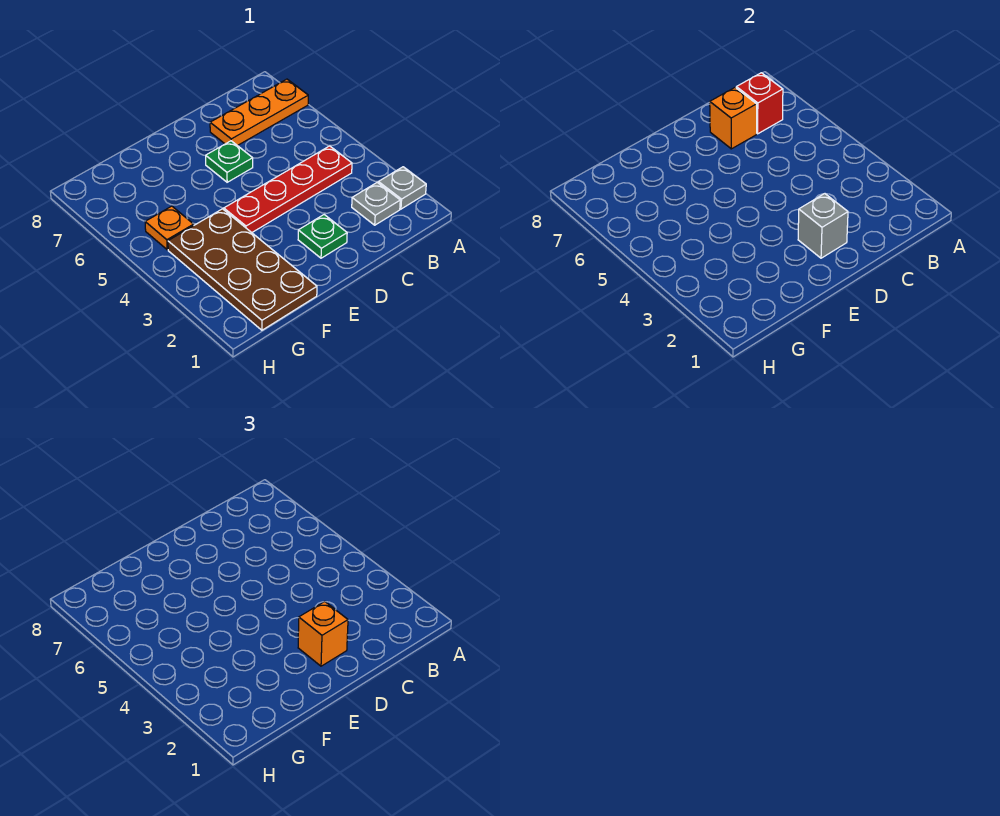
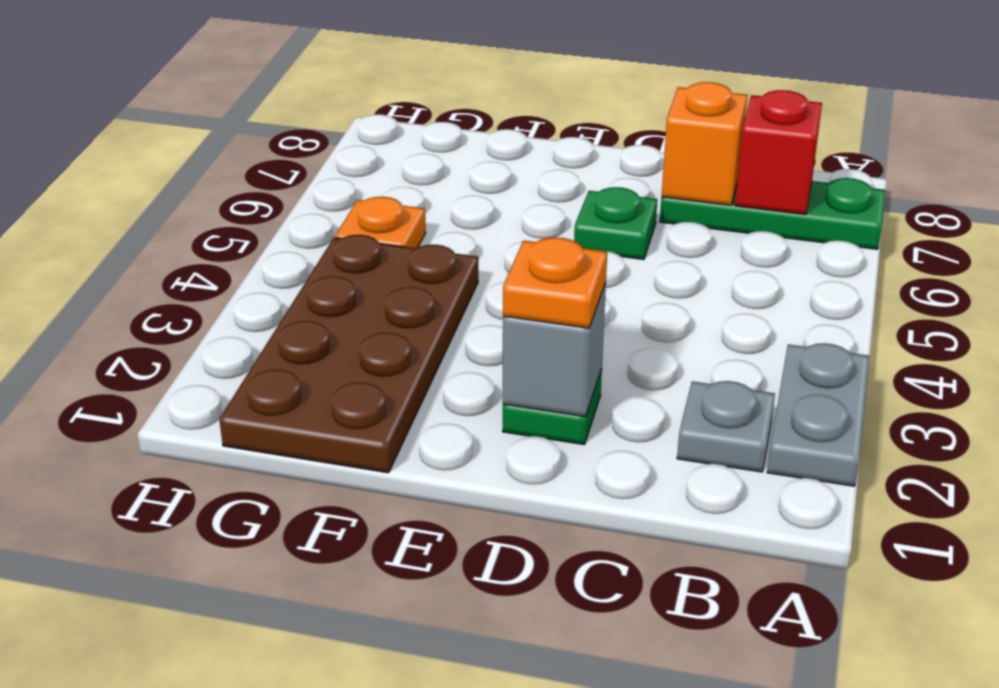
grey plate A2 level 1 -> grey plate A2:A3 level 1
orange plate A7:C7 level 1 -> green plate A7:C7 level 1
red plate B4:E4 level 1 -> none
orange brick D2 level 3 -> orange plate D2 level 3

